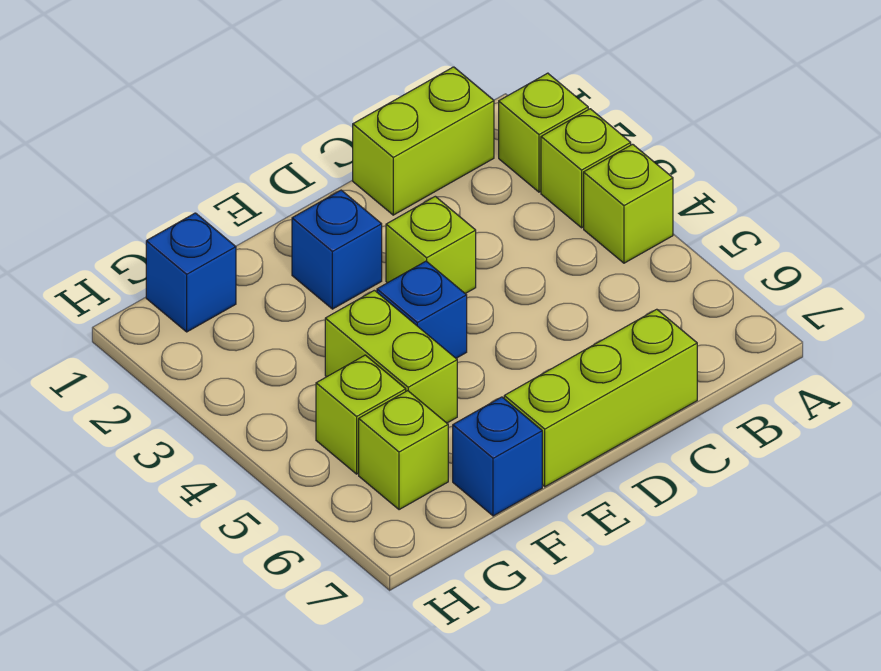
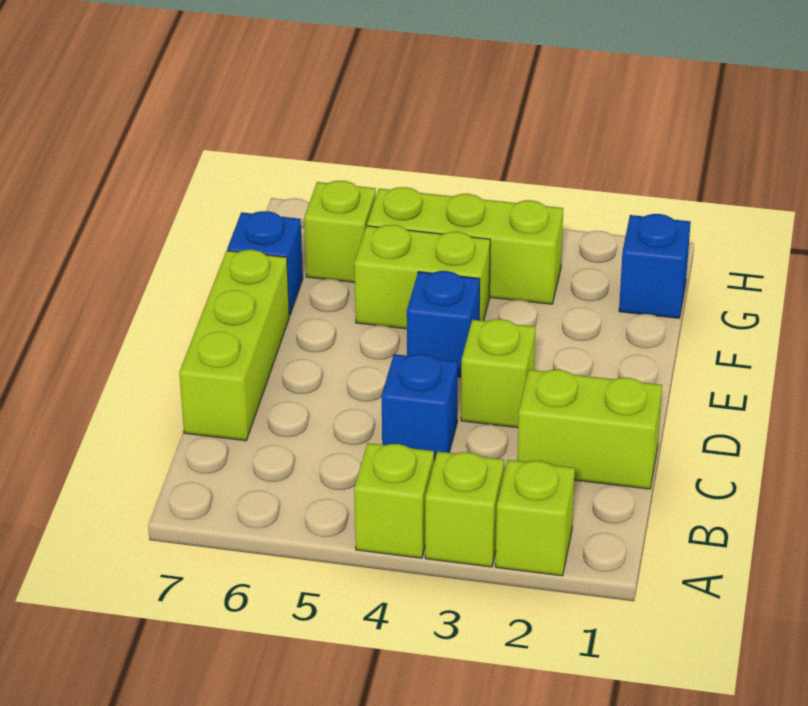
lime brick B1:C1 level 1 -> lime brick C1:C2 level 1
blue brick E2 level 1 -> blue brick C4 level 1
lime brick G5 level 1 -> lime brick G3:G5 level 1

